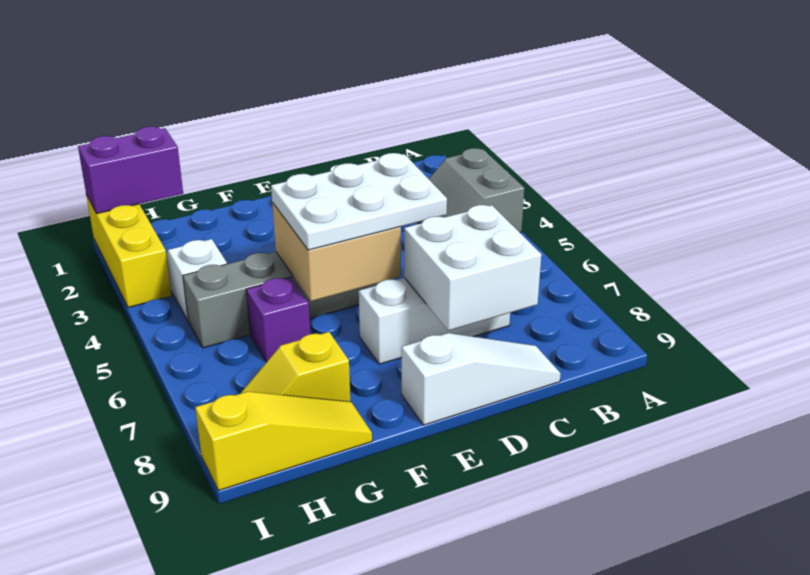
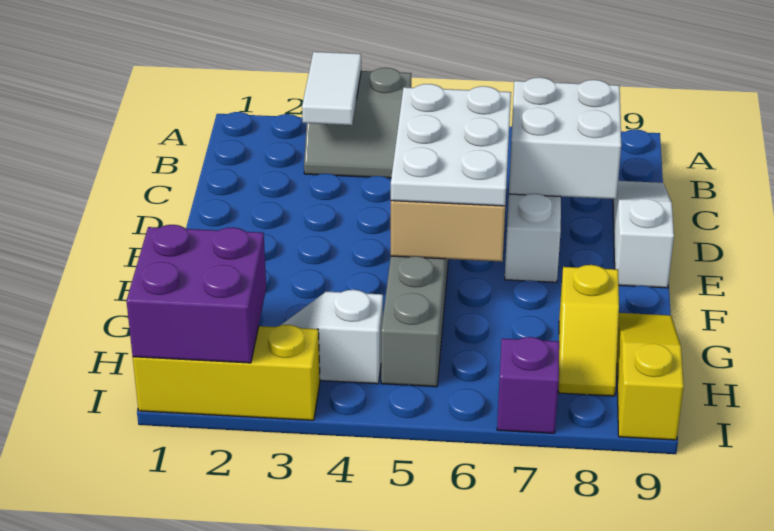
none -> white tile A3:B3 level 2
purple brick G6 level 1 -> purple brick I7 level 1
purple brick H1:I1 level 2 -> purple brick H1:I2 level 2

